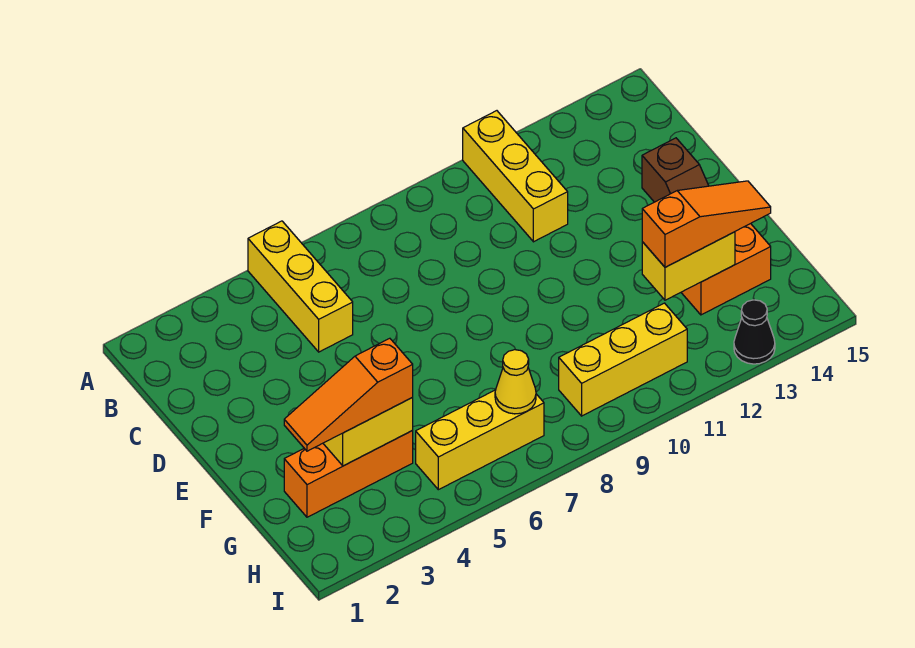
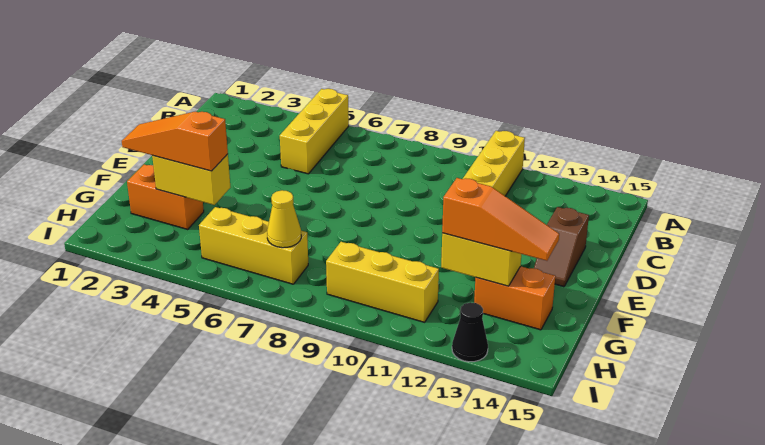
orange brick G2:G4 level 1 -> orange brick G2:G3 level 1

